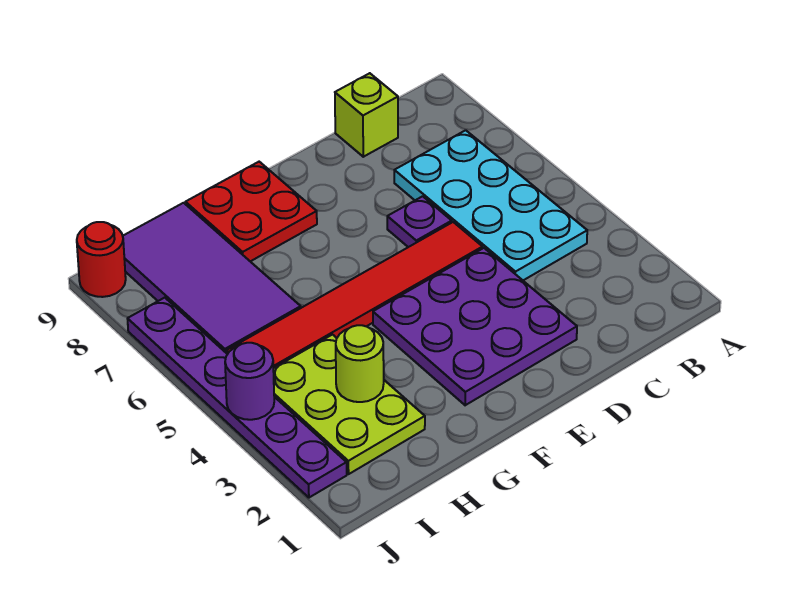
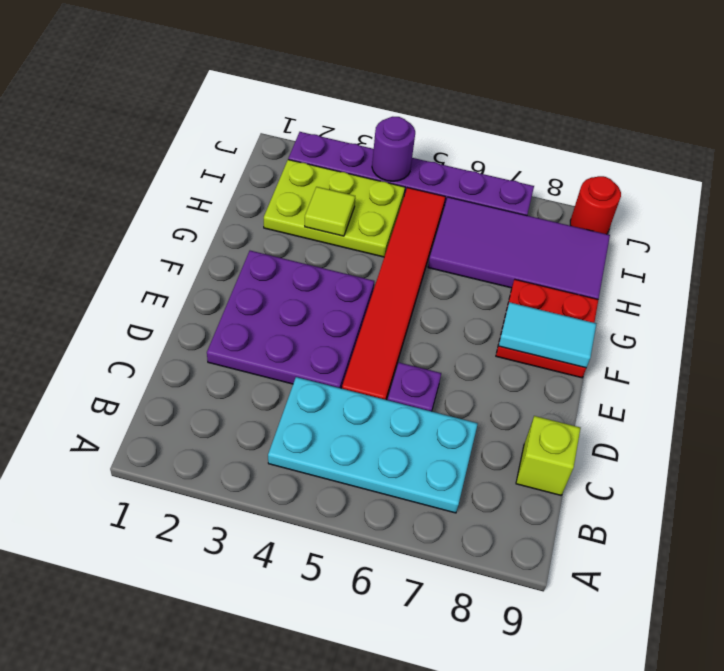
none -> cyan tile F8:F9 level 2
lime round brick H3 level 2 -> lime tile H3 level 2

